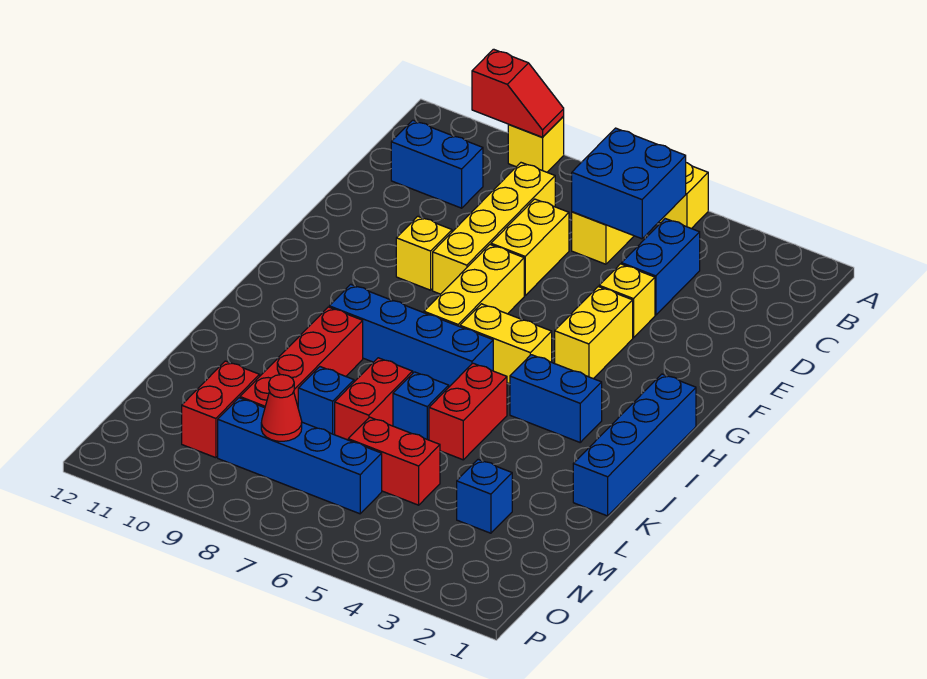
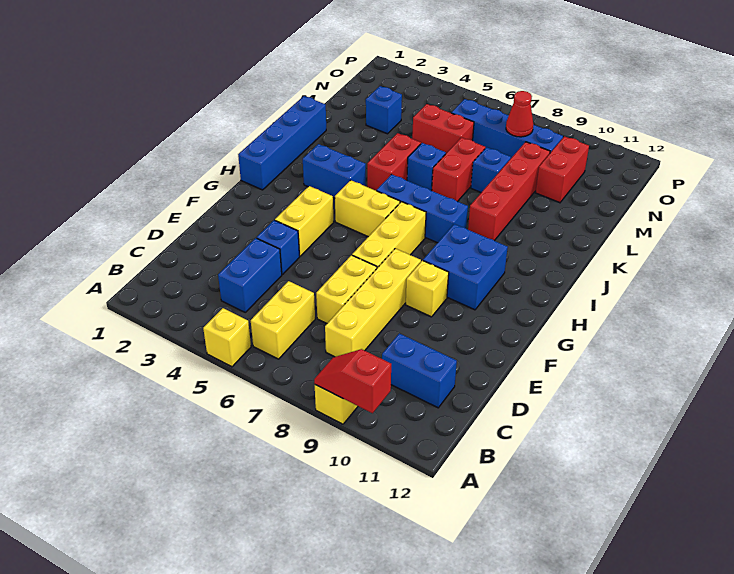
blue brick B5:C6 level 2 -> blue brick G9:H10 level 1
yellow brick E4 level 1 -> blue brick E4 level 1
blue brick I6:I9 level 1 -> blue brick I6:I8 level 1

